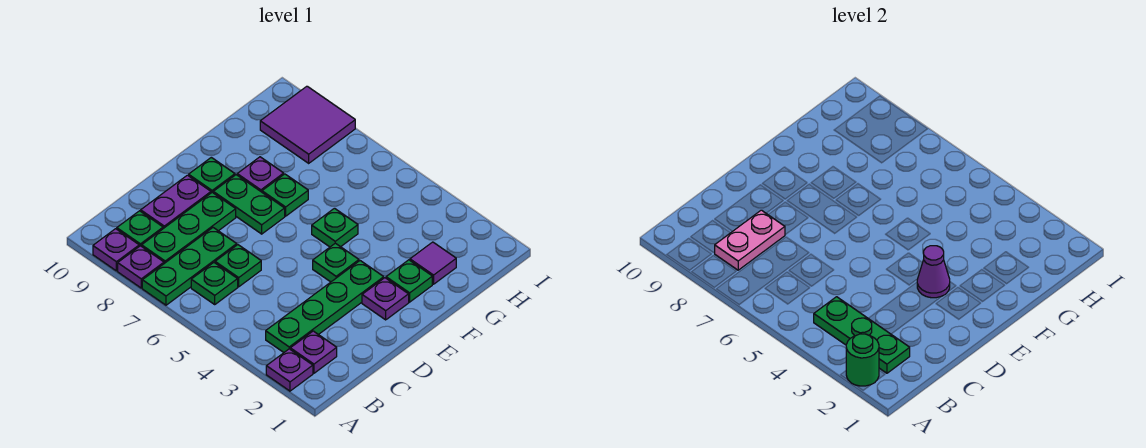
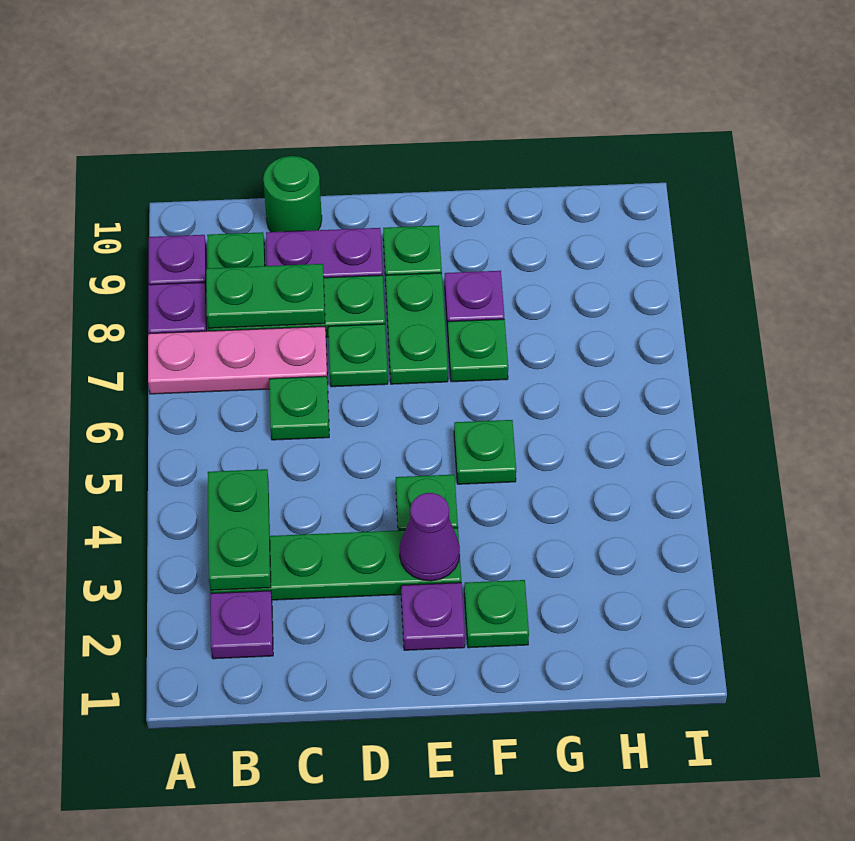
purple plate A2 level 1 -> none
green round brick A2 level 2 -> green round brick C10 level 1
green plate A7:C7 level 1 -> pink plate A7:C7 level 1
green plate B2:B4 level 2 -> green plate B3:B4 level 2
green plate B6 level 1 -> green plate D7 level 1
pink plate B8:C8 level 2 -> green plate B8:C8 level 2
purple tile G2 level 1 -> none
purple tile H8:I9 level 1 -> none

